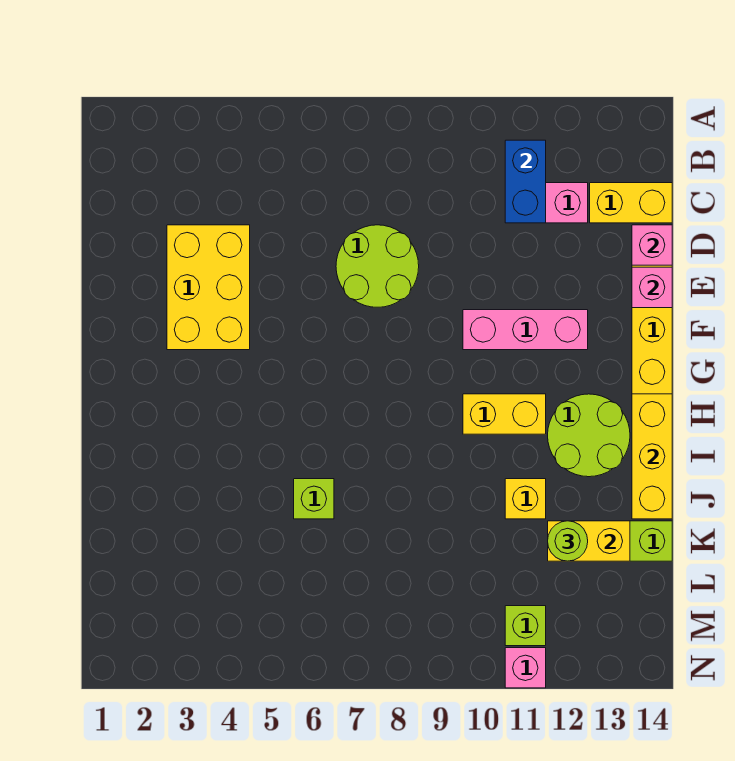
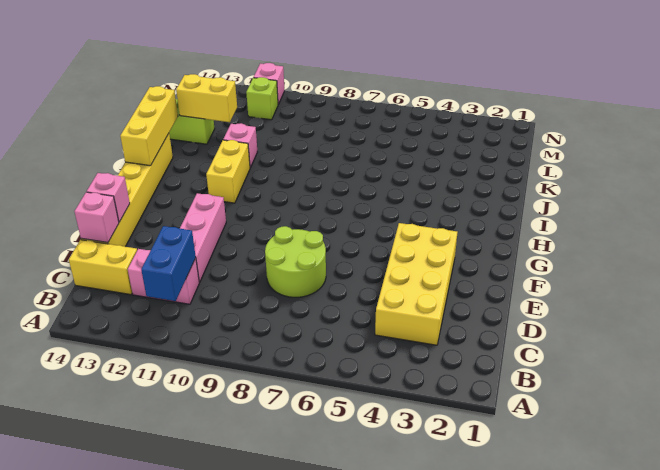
yellow brick D3:F4 level 1 -> yellow brick C3:F4 level 1
pink brick F10:F12 level 1 -> pink brick D11:F11 level 1
yellow brick H10:H11 level 1 -> yellow brick H11:I11 level 1
lime round brick H12:I13 level 1 -> none
lime brick J6 level 1 -> none
yellow brick J11 level 1 -> pink brick J11 level 1
lime round brick K12 level 3 -> none

